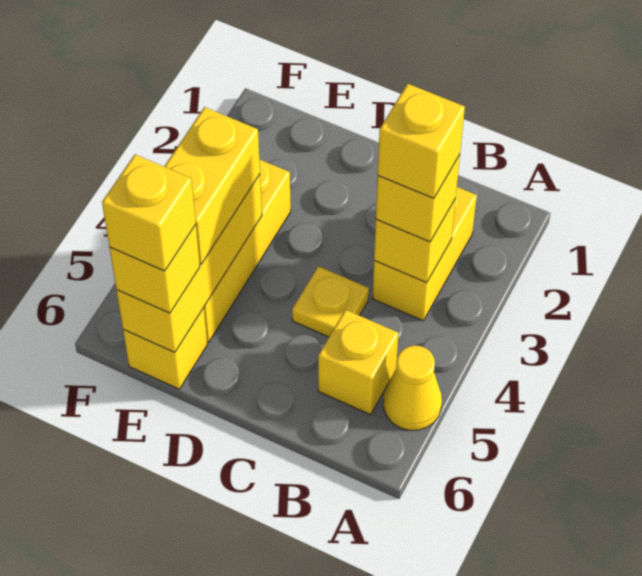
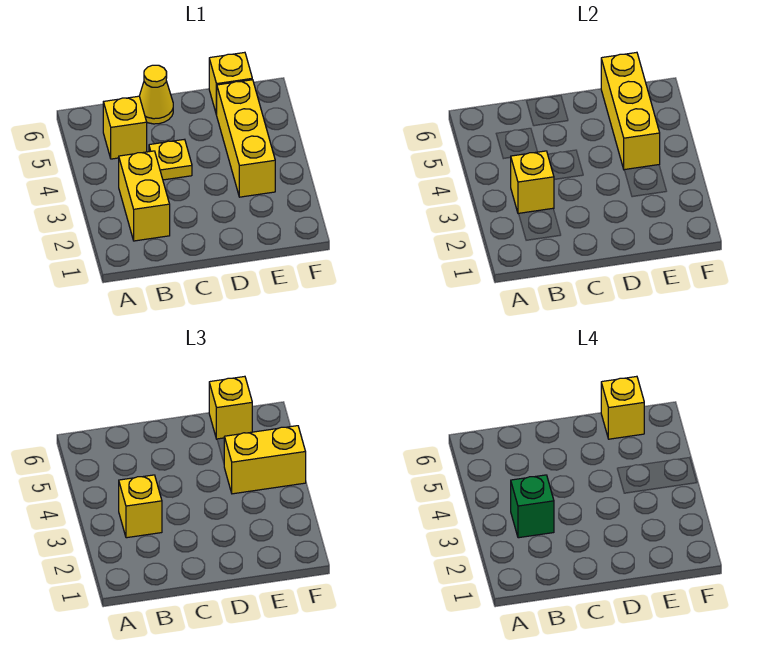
yellow cone A5 level 1 -> yellow cone C6 level 1
yellow brick B3 level 4 -> green brick B3 level 4
yellow brick E4:E5 level 3 -> yellow brick E4:F4 level 3

